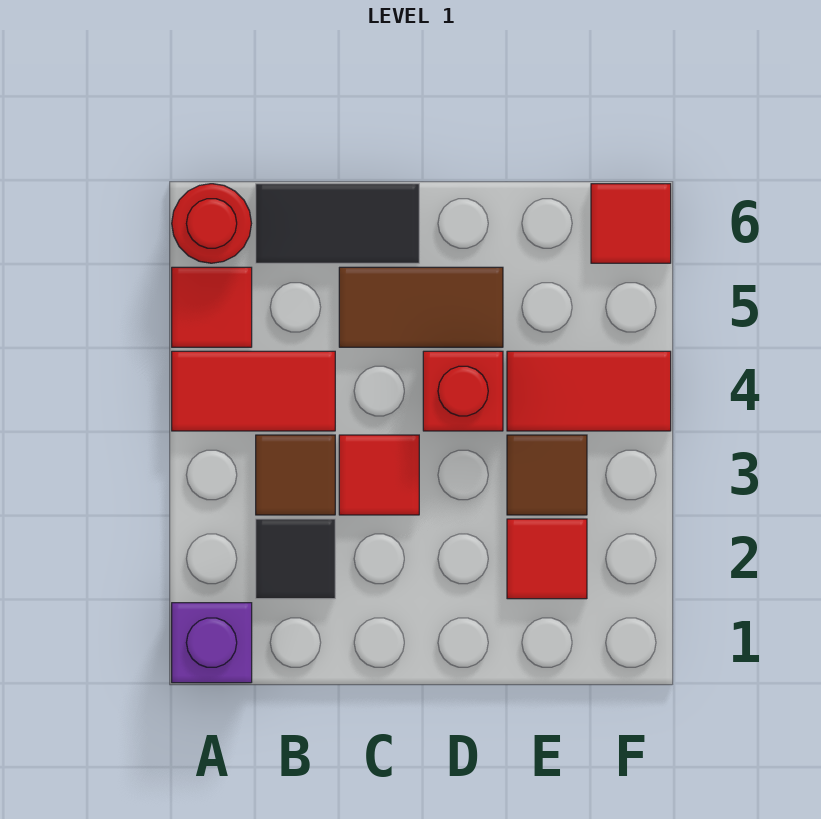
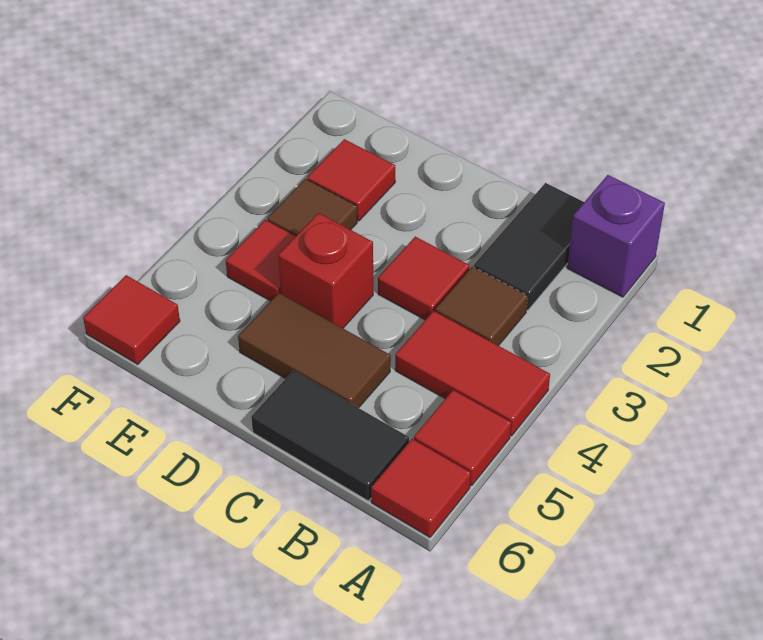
red round brick A6 level 1 -> red tile A6 level 1
black tile B2 level 1 -> black tile B1:B2 level 1
red tile E4:F4 level 1 -> red tile E4 level 1

